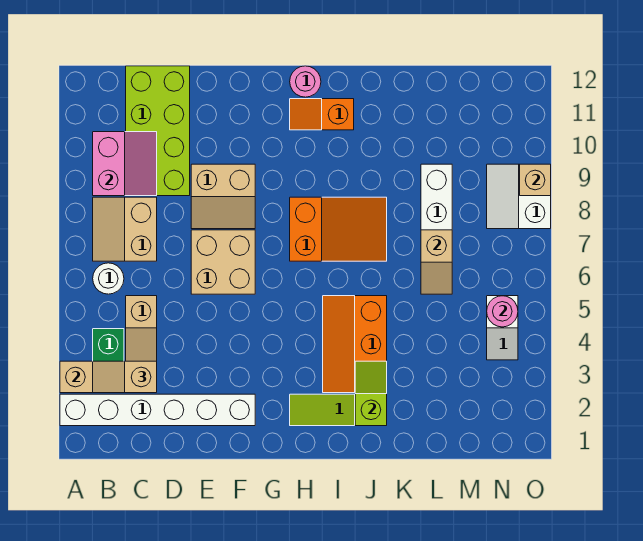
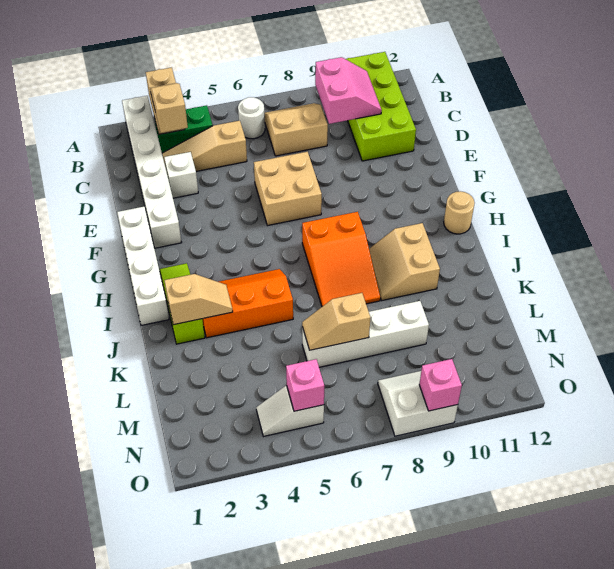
pink slope B9:C10 level 2 top B -> pink slope B9:C10 level 2 top 9
lime brick C9:D12 level 1 -> lime brick A10:D11 level 1
none -> white brick D3 level 1
tan slope E8:F9 level 1 top 9 -> tan slope I9:J10 level 1 top 10
none -> white brick F1:I1 level 1
orange slope H11:I11 level 1 top I -> none
pink round brick H12 level 1 -> tan round brick H12 level 1
lime slope J2:J3 level 2 top 2 -> tan slope J2:J3 level 2 top 2
pink round brick N5 level 2 -> pink brick N5 level 2
tan brick O9 level 2 -> pink brick O9 level 2

